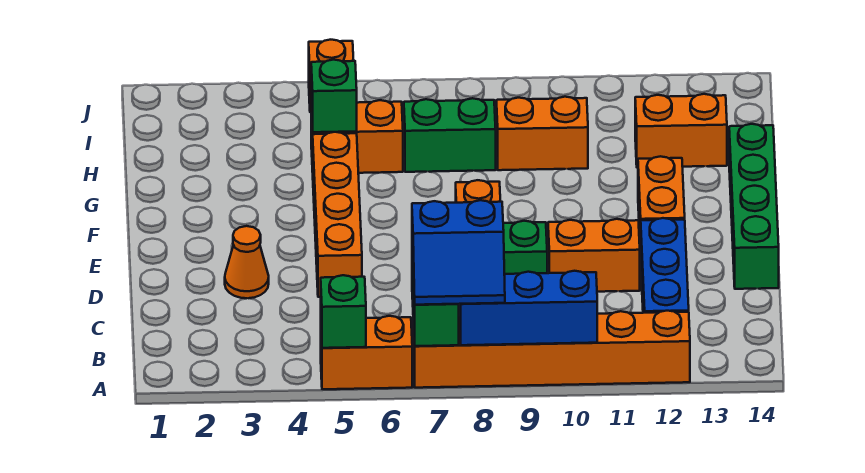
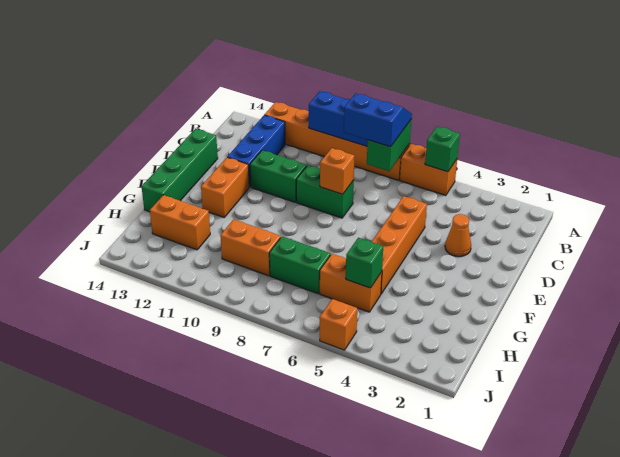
orange brick D10:D11 level 1 -> green brick D10:D11 level 1

